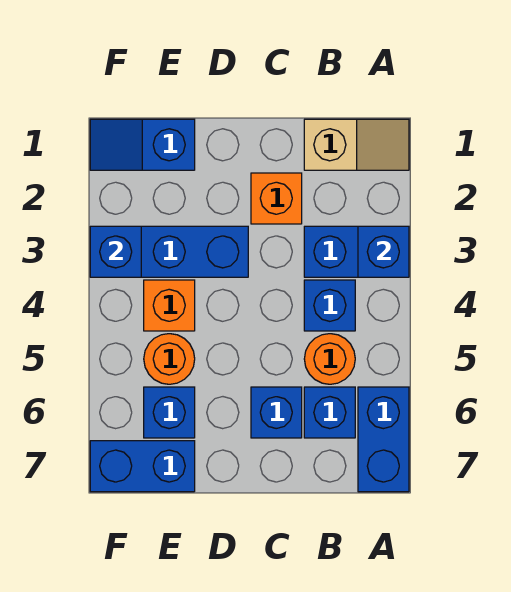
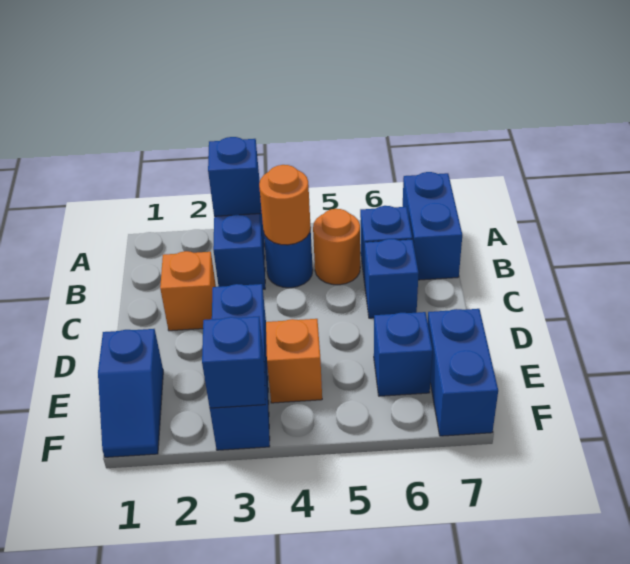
tan slope A1:B1 level 1 top B -> none
blue brick A6:A7 level 1 -> blue brick A7:B7 level 1
blue brick B4 level 1 -> blue round brick B4 level 1
orange round brick E5 level 1 -> orange round brick B4 level 2

